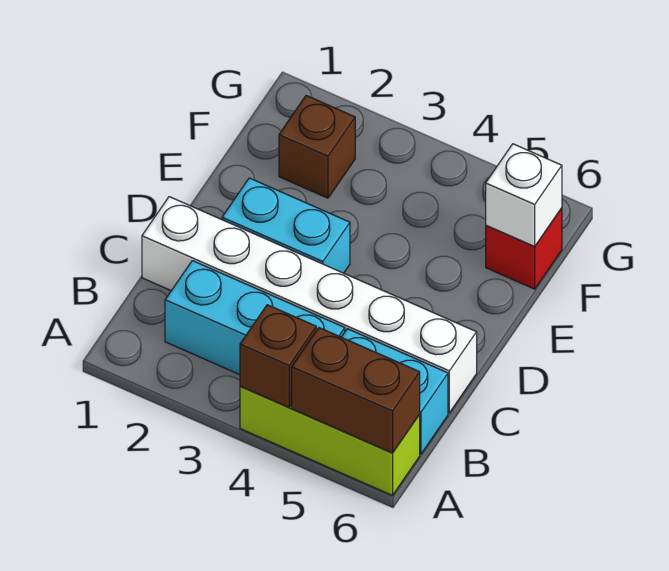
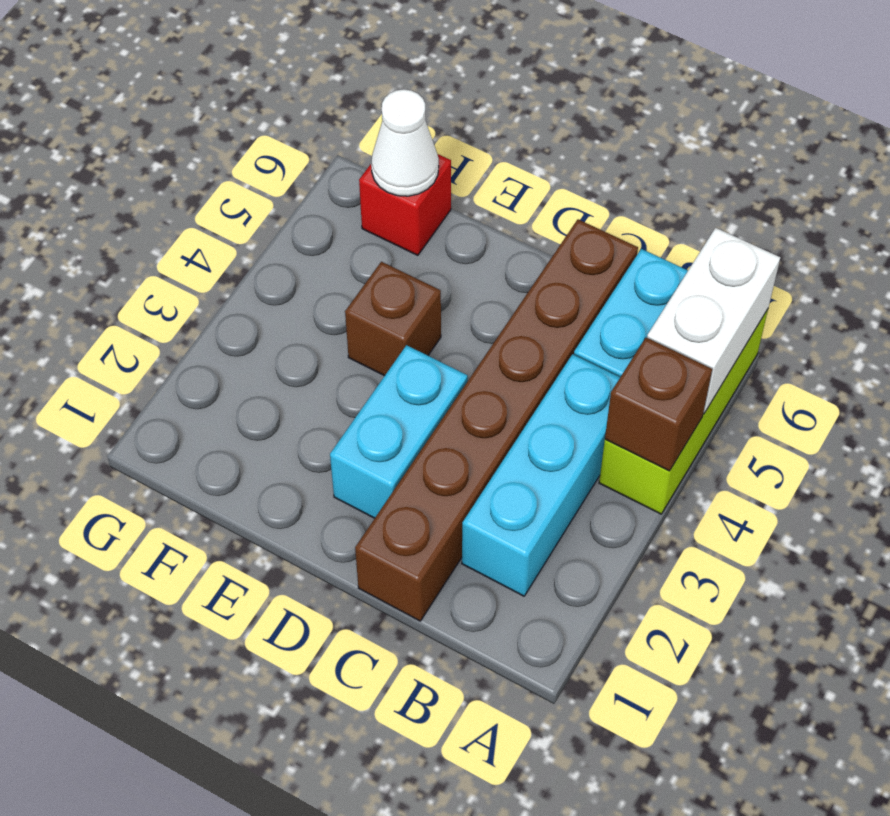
brown brick A5:A6 level 2 -> white brick A5:A6 level 2
white brick C1:C6 level 1 -> brown brick C1:C6 level 1
brown brick F2 level 1 -> brown brick E4 level 1
white brick F6 level 2 -> white cone F6 level 2

